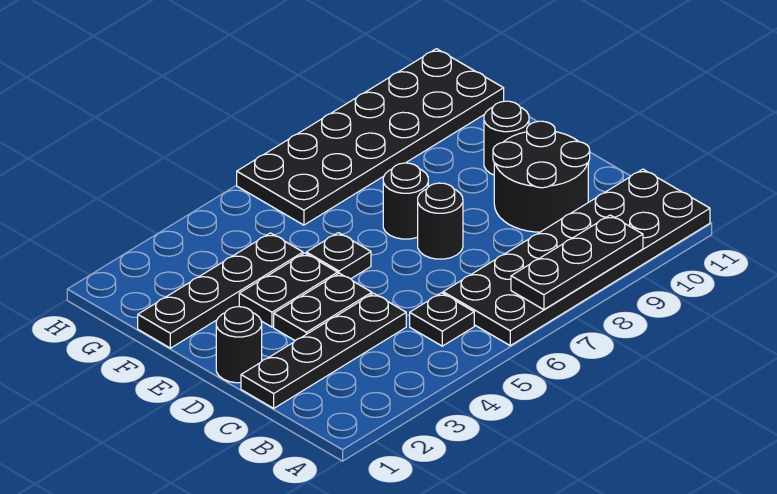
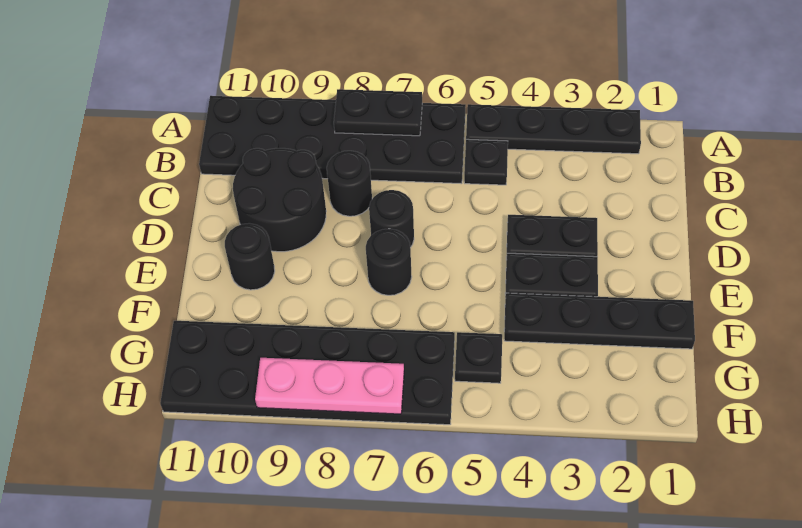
black plate A7:A9 level 2 -> black plate A7:A8 level 2
black plate C1:C4 level 1 -> black plate A2:A5 level 1
black round brick D1 level 1 -> black round brick C8 level 1
black plate E5 level 1 -> black plate G5 level 1
none -> pink plate H7:H9 level 2

